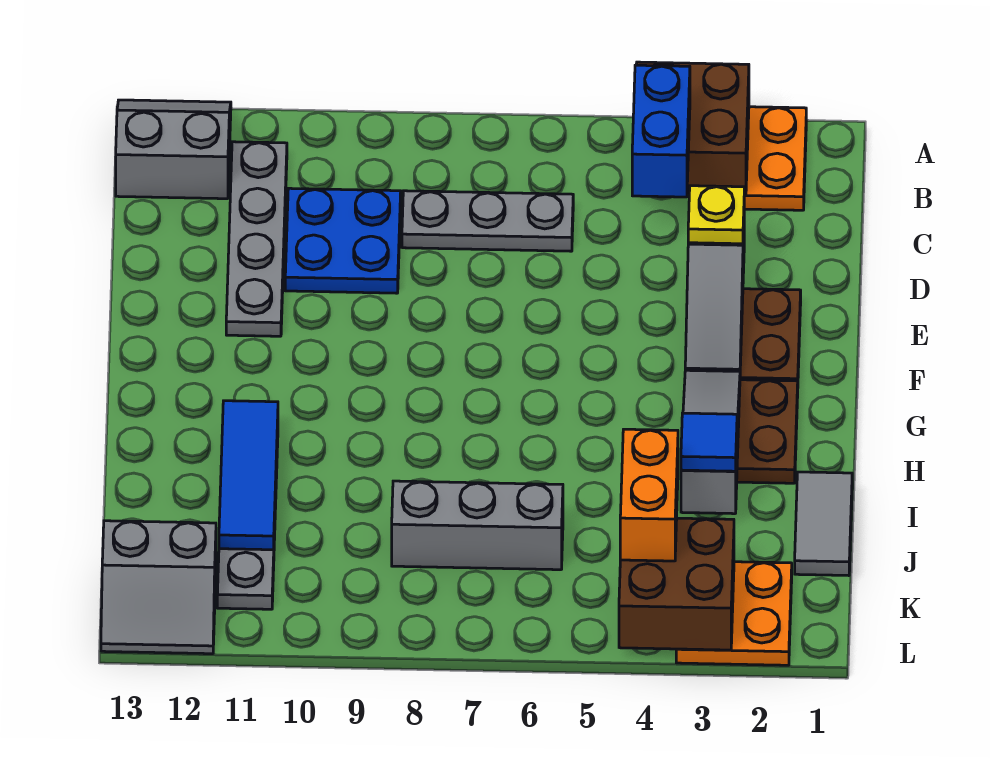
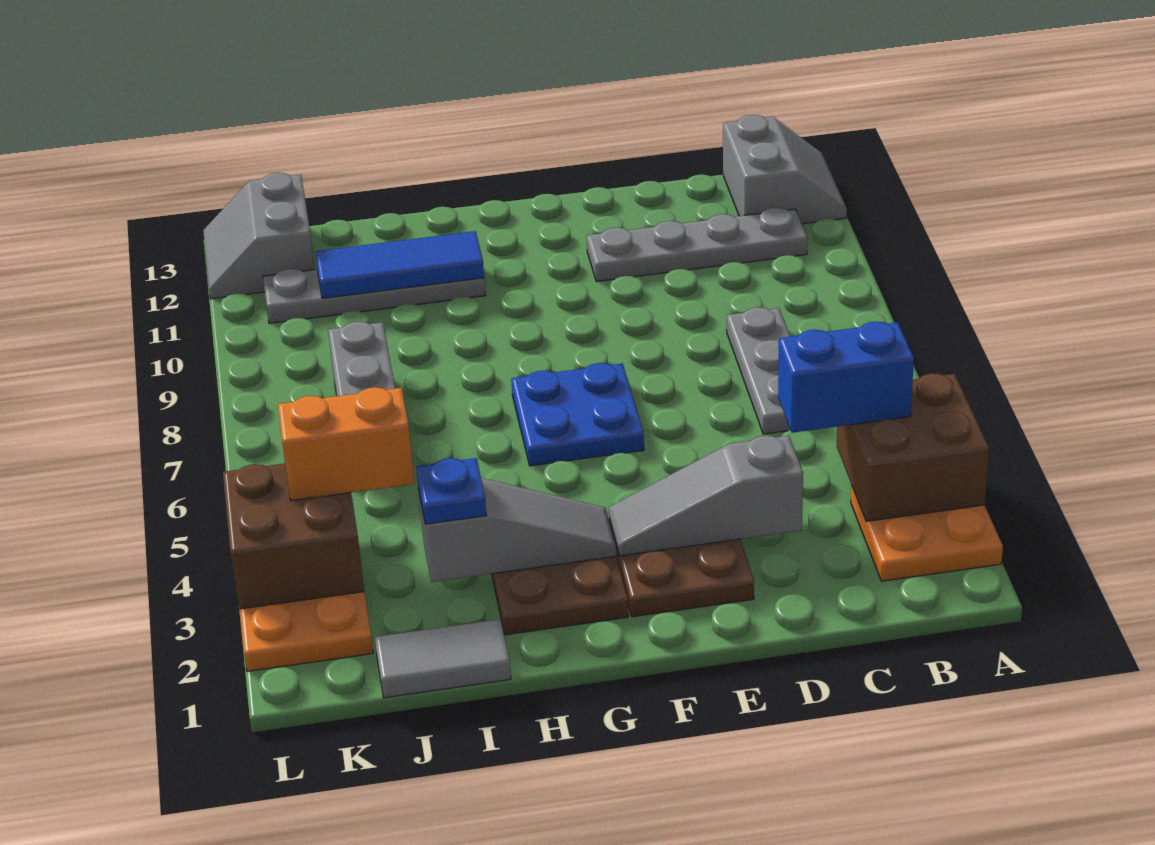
blue plate C9:D10 level 1 -> blue plate F6:G7 level 1
yellow plate D3 level 3 -> none
blue tile I3 level 3 -> blue plate I3 level 3

